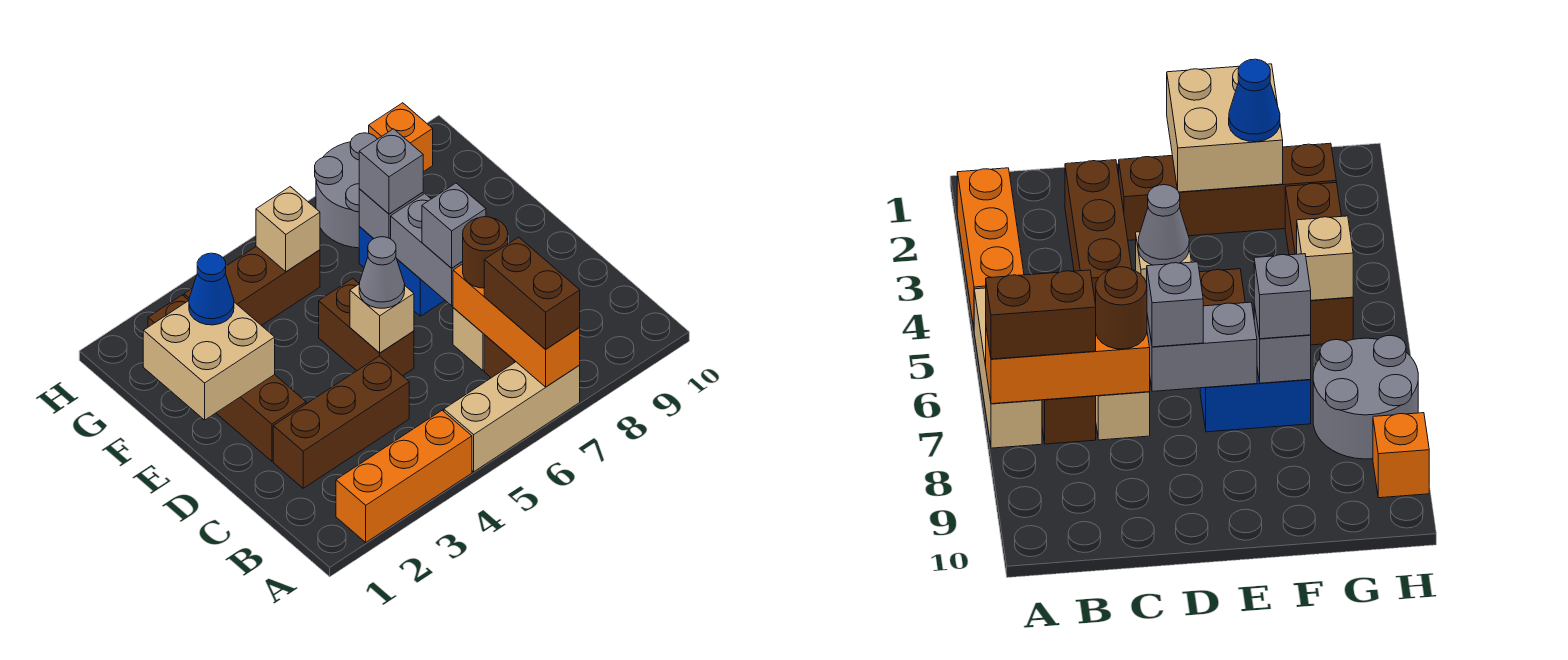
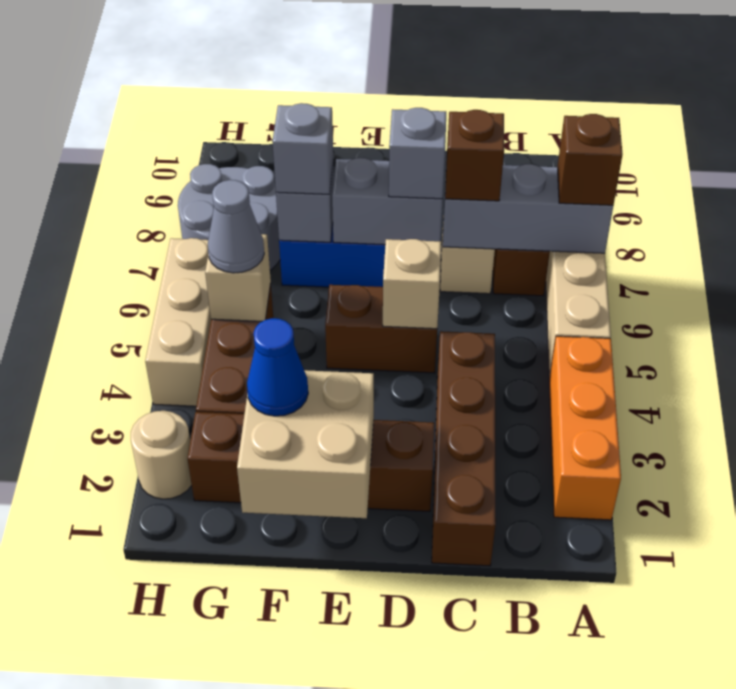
orange brick A7:C7 level 2 -> grey brick A7:C7 level 2
brown brick A7:B7 level 3 -> brown brick A7 level 3
brown brick C2:C4 level 1 -> brown brick C1:C4 level 1
brown round brick C7 level 3 -> brown brick C7 level 3
grey cone D5 level 3 -> grey cone G5 level 3
none -> tan round brick H2 level 1
none -> tan brick H4:H6 level 1
orange brick H9 level 1 -> none

